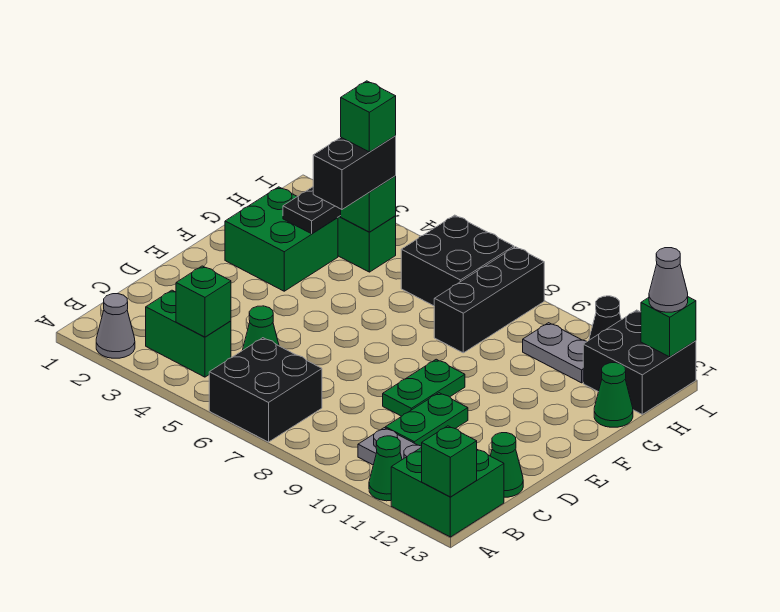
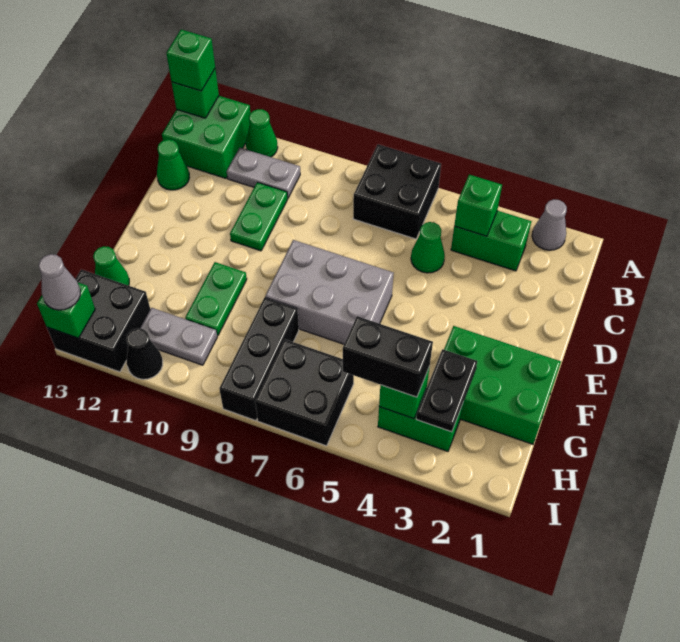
green plate D9:E9 level 1 -> green plate F10:G10 level 1
none -> grey brick E6:F8 level 1
green brick F2:G3 level 1 -> green brick F1:G3 level 1
black brick G4:H4 level 3 -> black brick H4:H5 level 3
green brick H4 level 4 -> green brick A13 level 3

